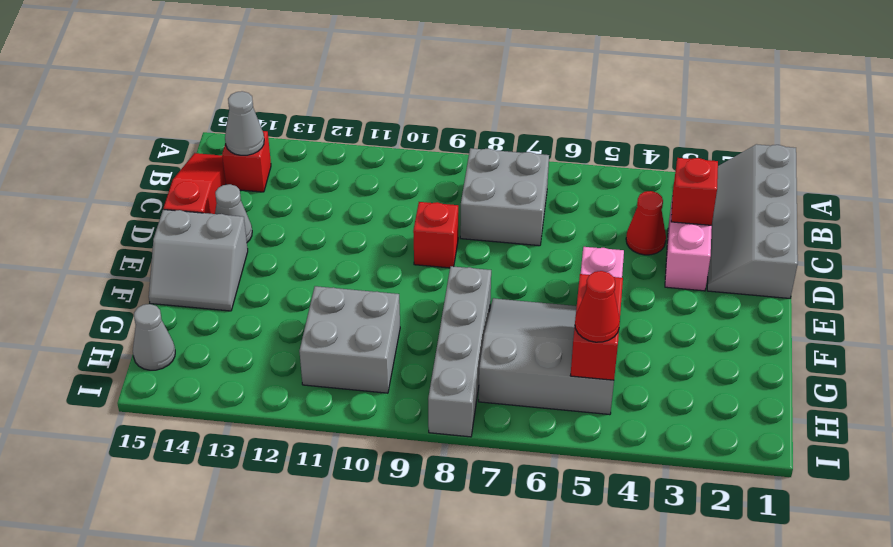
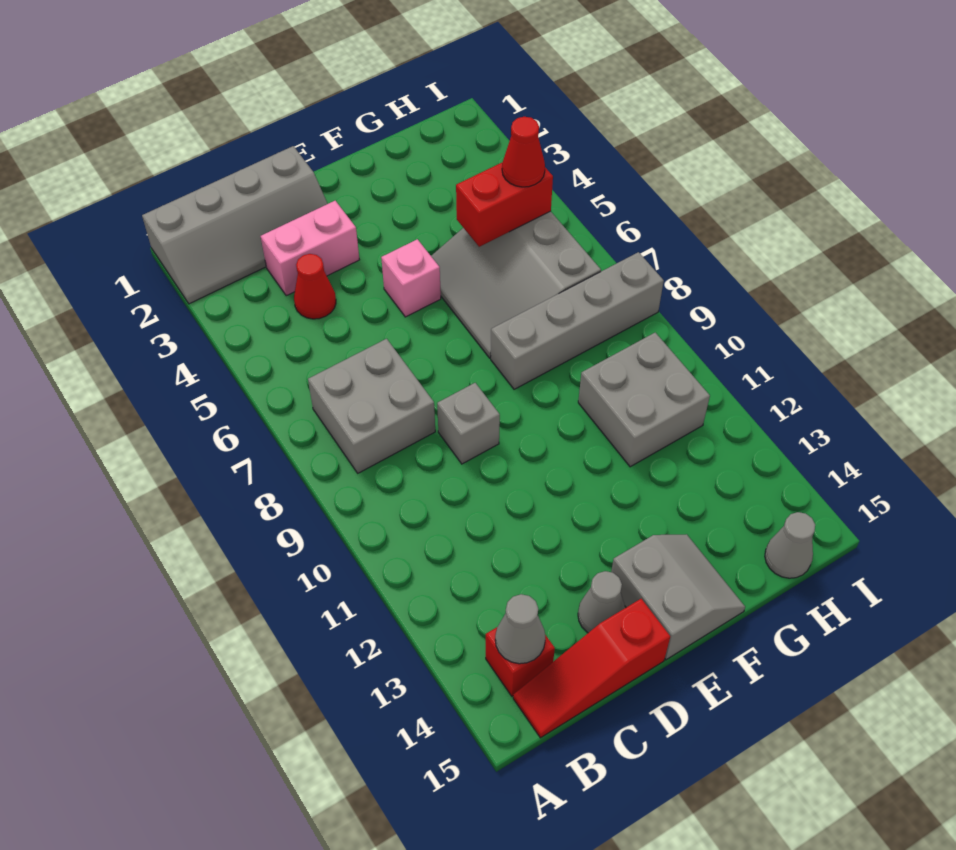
red brick C3 level 2 -> none
red brick D9 level 1 -> grey brick D9 level 1

